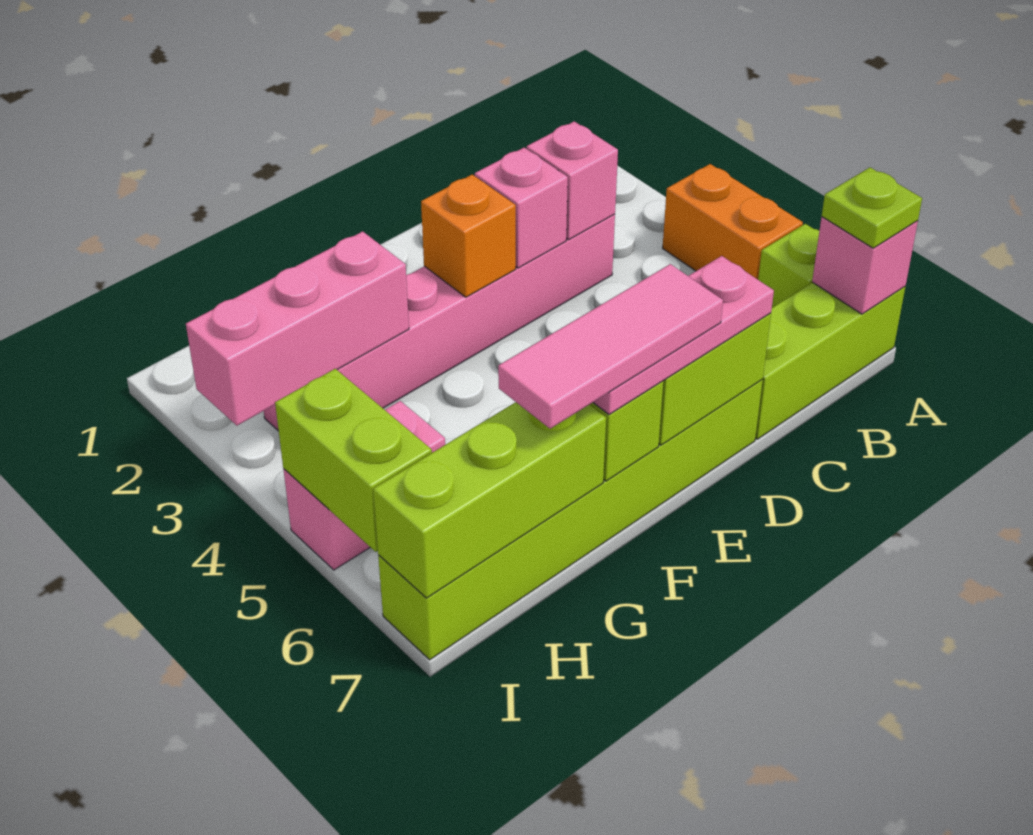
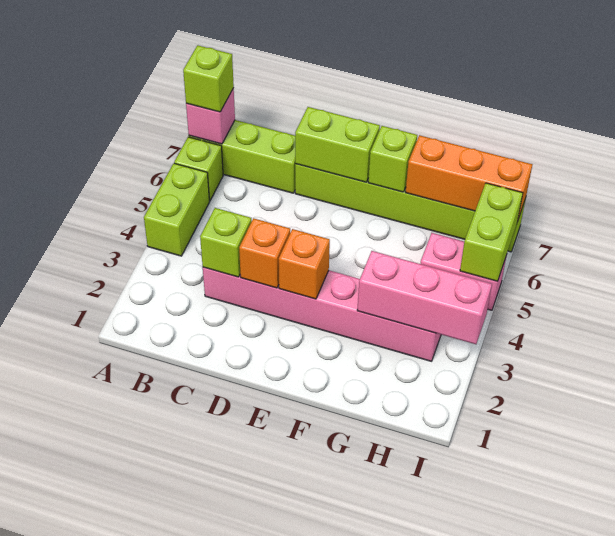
orange brick A4:A5 level 1 -> lime brick A4:A5 level 1
lime plate A7 level 3 -> lime brick A7 level 3
pink brick C3 level 2 -> lime brick C3 level 2
pink brick D3 level 2 -> orange brick D3 level 2
pink plate D7:F7 level 3 -> none
pink tile E7:G7 level 4 -> none
lime brick G7:I7 level 2 -> orange brick G7:I7 level 2

